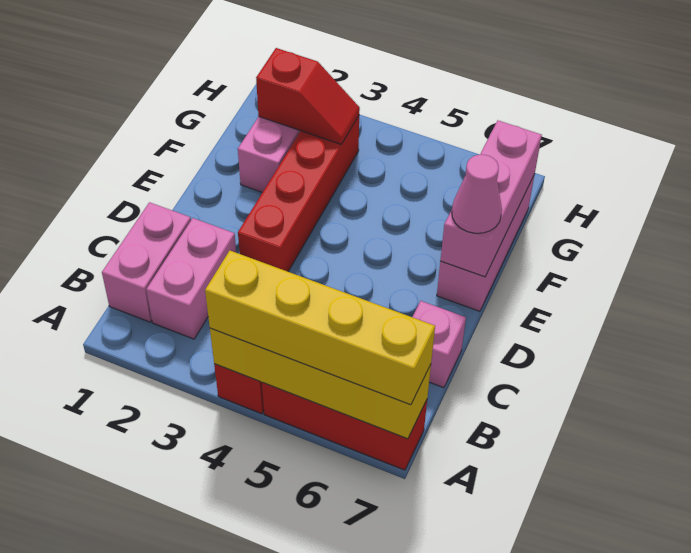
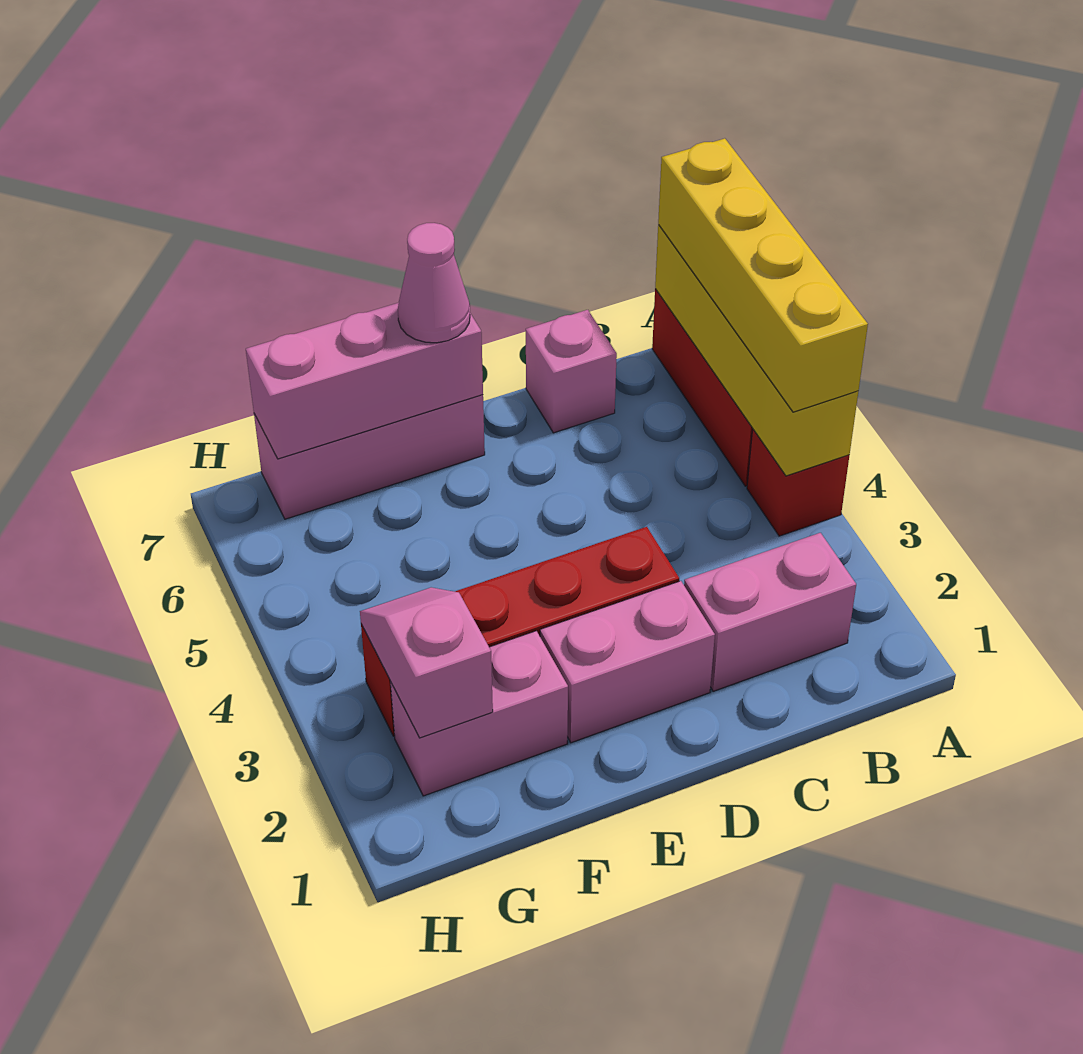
pink brick B1:C1 level 1 -> pink brick D2:E2 level 1
red slope G2:G3 level 2 top 2 -> pink slope G2:G3 level 2 top 2

